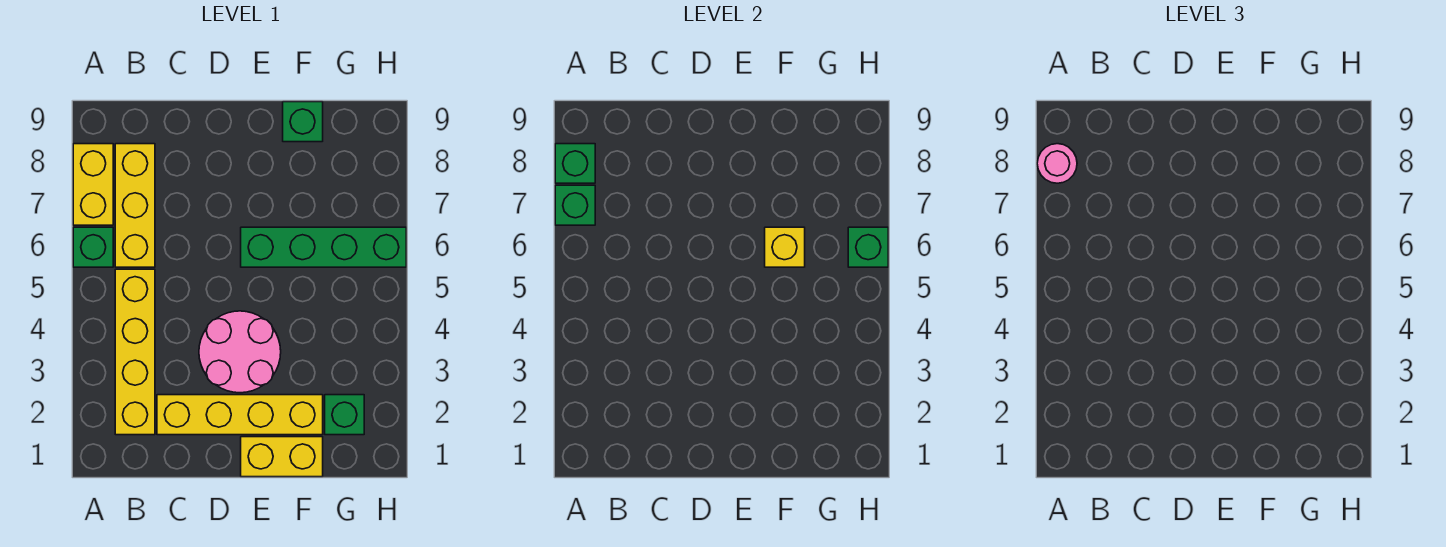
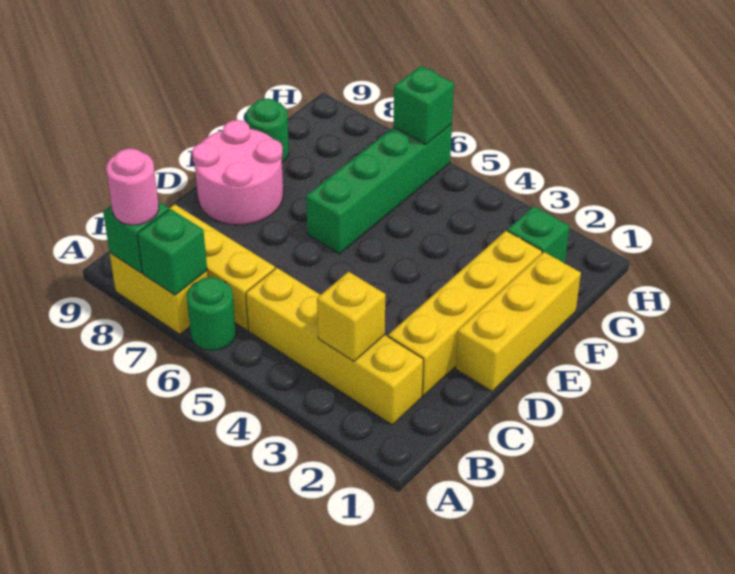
green brick A6 level 1 -> green round brick A6 level 1
pink round brick D3:E4 level 1 -> pink round brick D8:E9 level 1
yellow brick E1:F1 level 1 -> yellow brick D1:F1 level 1
yellow brick F6 level 2 -> yellow brick B3 level 2
green brick F9 level 1 -> green round brick F9 level 1

